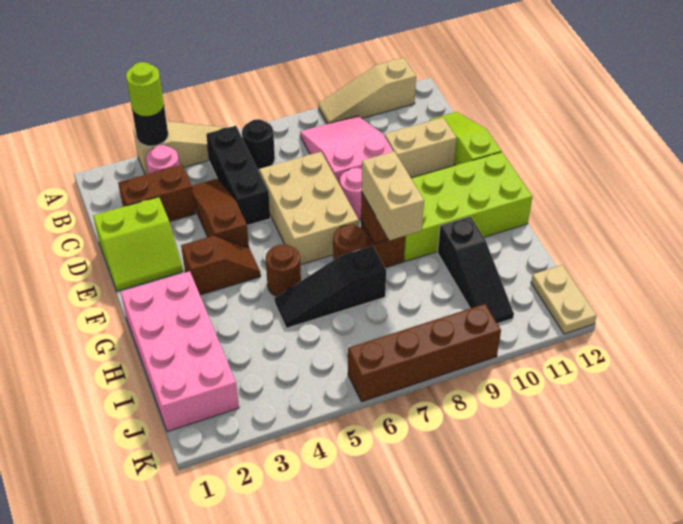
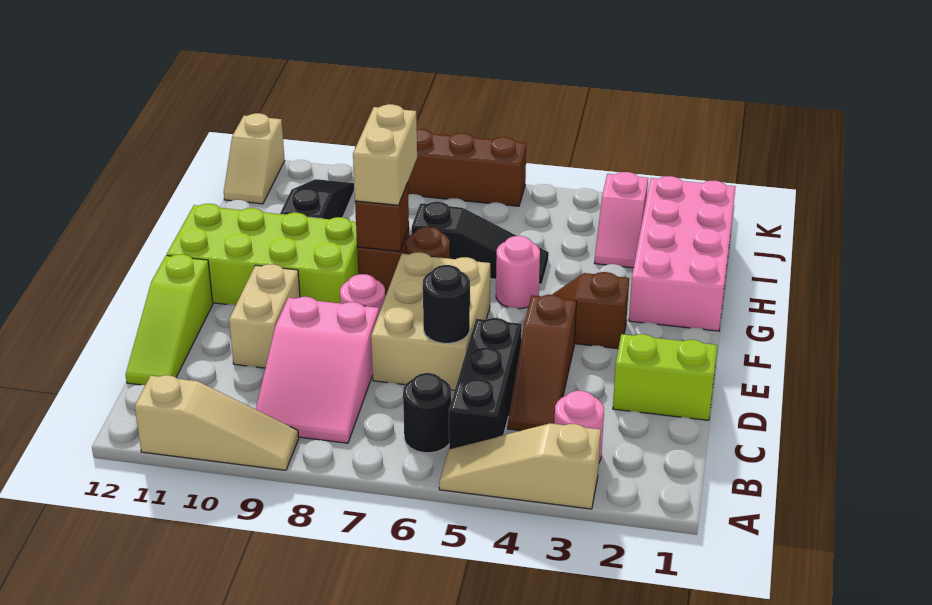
black round brick A3 level 2 -> black round brick D6 level 2
lime round brick A3 level 3 -> none
brown brick C2:C3 level 1 -> none
tan brick D10:D11 level 1 -> tan brick D10:E10 level 1
brown round brick G5 level 1 -> pink round brick G5 level 1
none -> pink slope I3:J3 level 1 top J
tan plate J12:K12 level 1 -> tan slope J12:K12 level 1 top K

